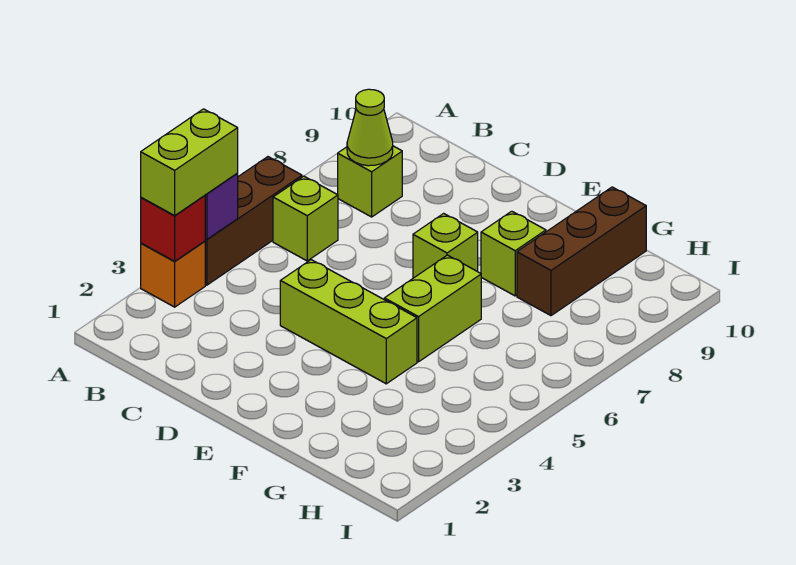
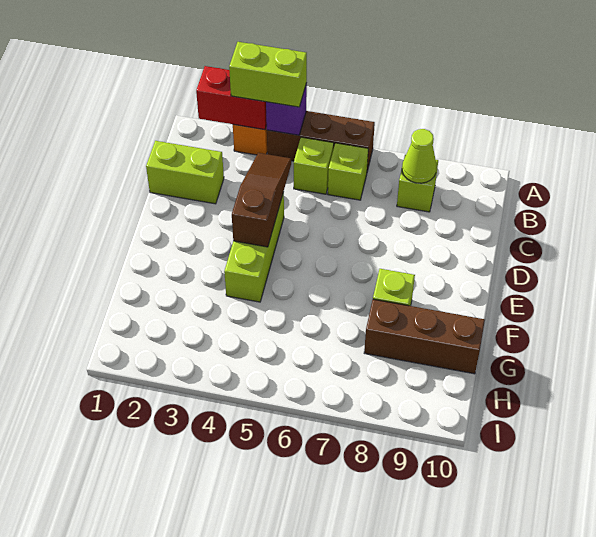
red brick A3 level 2 -> red brick A2:A3 level 2
none -> brown slope C4:E4 level 2 top E
lime brick E7 level 1 -> lime brick B5 level 1
lime brick F5:F6 level 1 -> lime brick C1:C2 level 1

